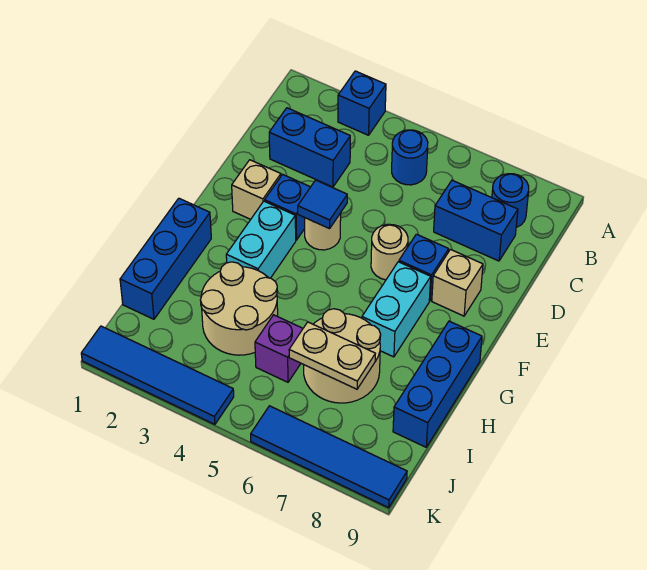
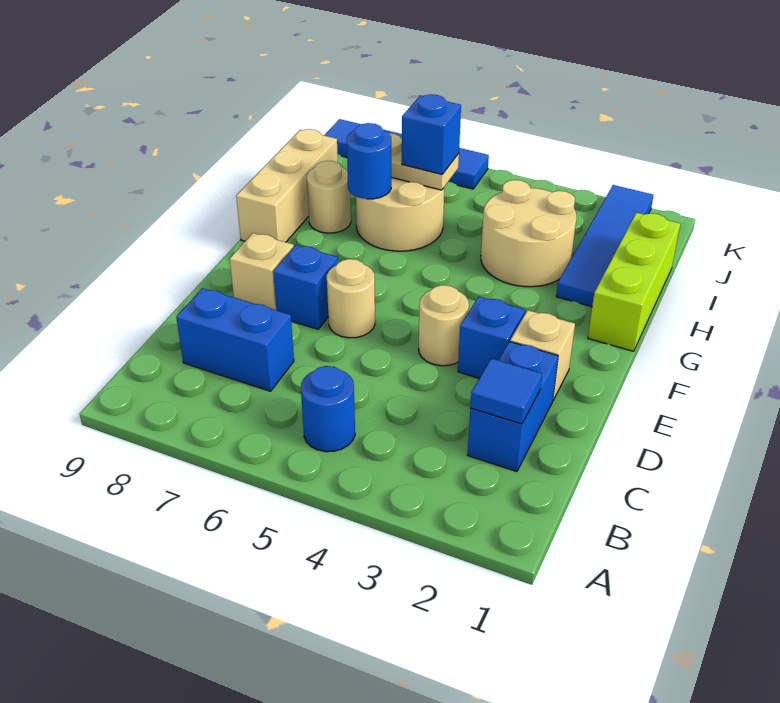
blue brick A3 level 1 -> blue brick I6 level 3
blue round brick B8 level 1 -> blue round brick H7 level 2
blue brick C2:C3 level 1 -> blue brick C2:D2 level 1
blue tile E4 level 2 -> blue tile C2 level 2
cyan brick F3:G3 level 1 -> none
cyan brick F7:G7 level 1 -> none
blue brick G1:I1 level 1 -> lime brick G1:I1 level 1
blue brick G9:I9 level 1 -> tan brick G9:I9 level 1
none -> tan round brick H8 level 1
purple brick I5 level 1 -> none
blue tile K1:K4 level 1 -> blue tile H2:K2 level 1

